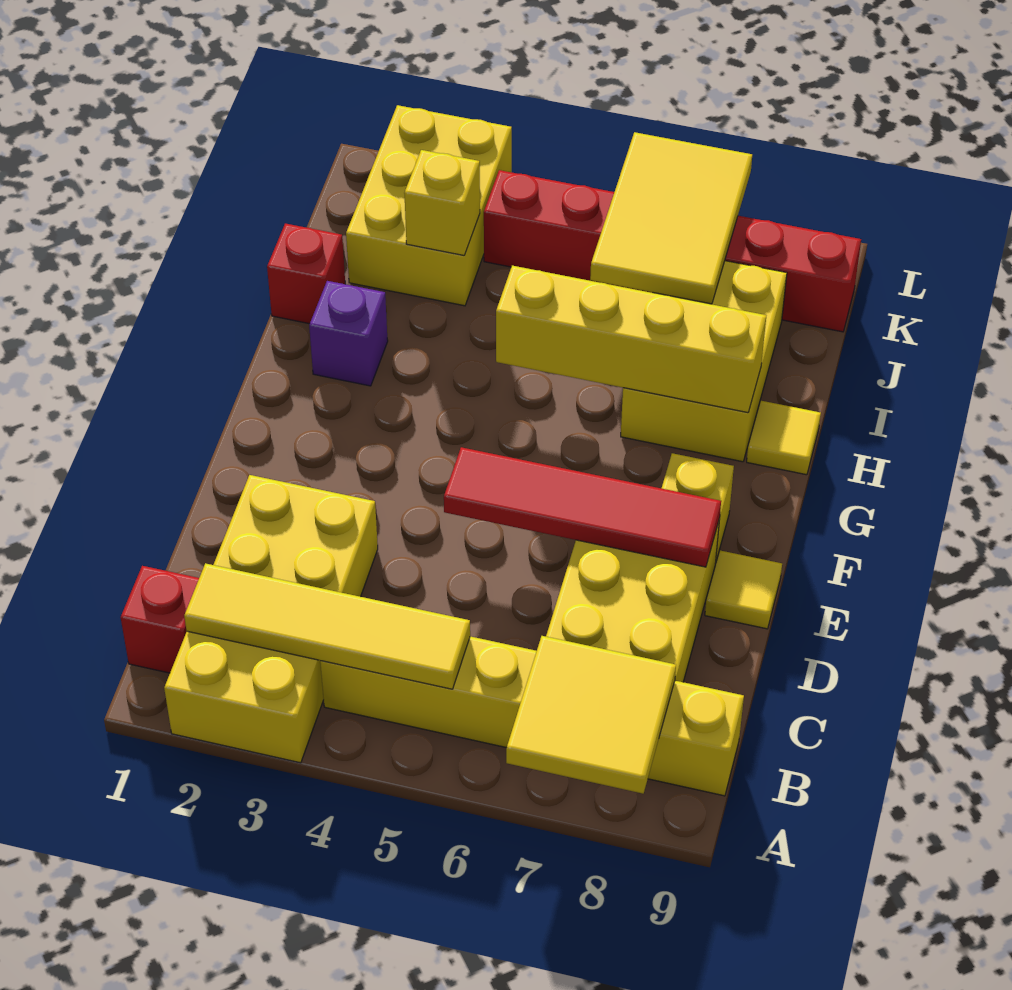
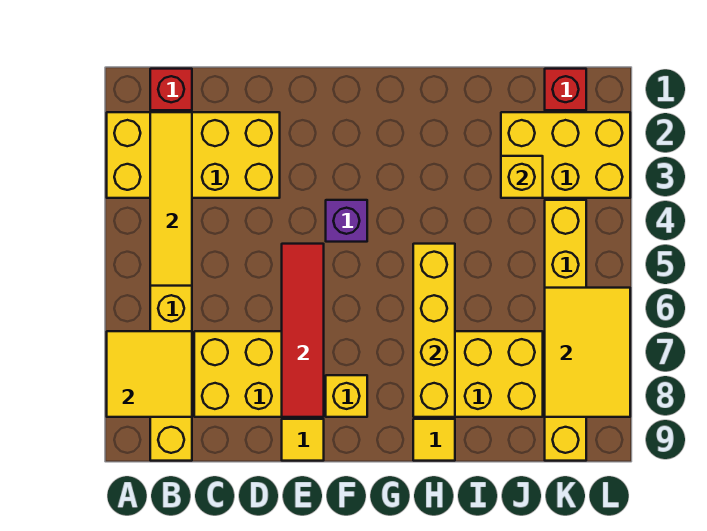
purple brick H2 level 1 -> purple brick F4 level 1
red brick I1 level 1 -> red brick K1 level 1
yellow tile J6:L7 level 2 -> yellow tile K6:L8 level 2
red brick K4:K9 level 1 -> yellow brick K4:K9 level 1

